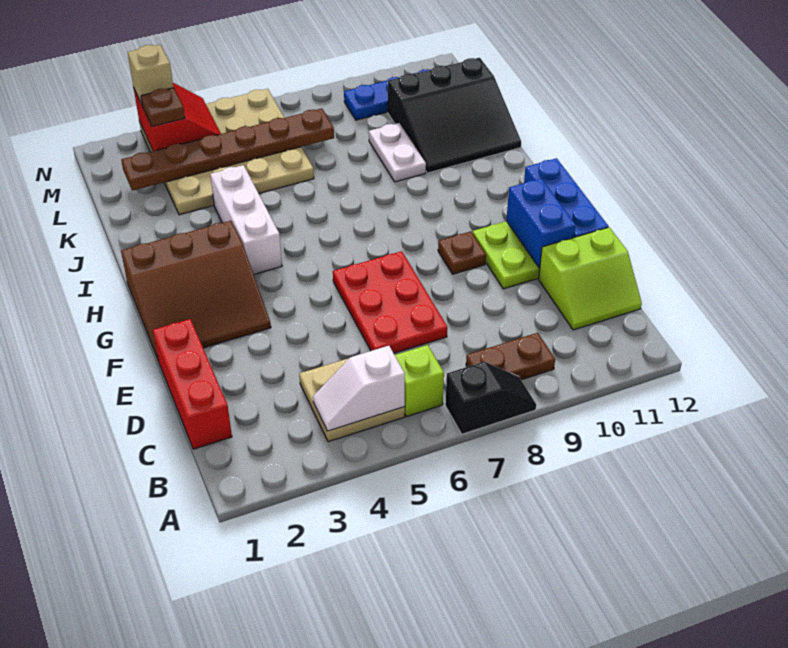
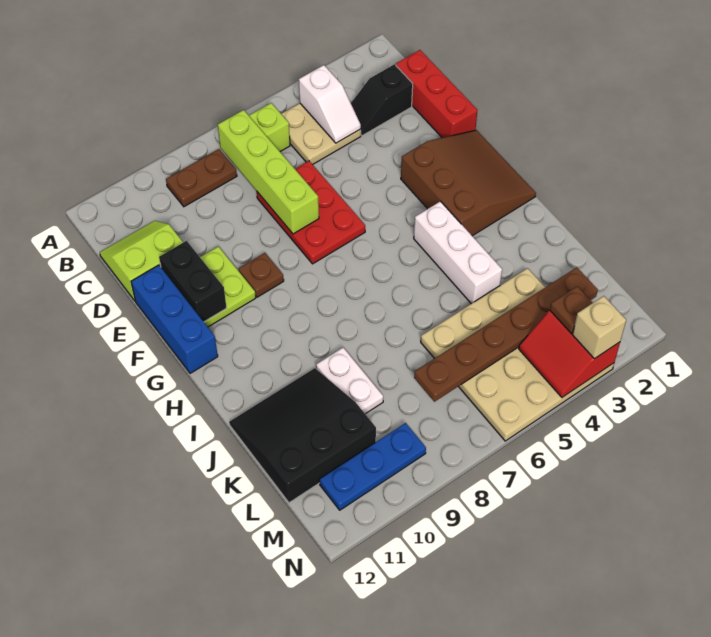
black slope A7:A8 level 1 top 7 -> black slope C2:C3 level 1 top 2
white slope B4:B5 level 2 top 5 -> white slope B4:C4 level 2 top B
none -> lime brick B7:E7 level 2
blue brick E11:F11 level 2 -> black brick E11:F11 level 2
brown slope F1:H3 level 1 top H -> brown slope F1:H3 level 1 top 3

